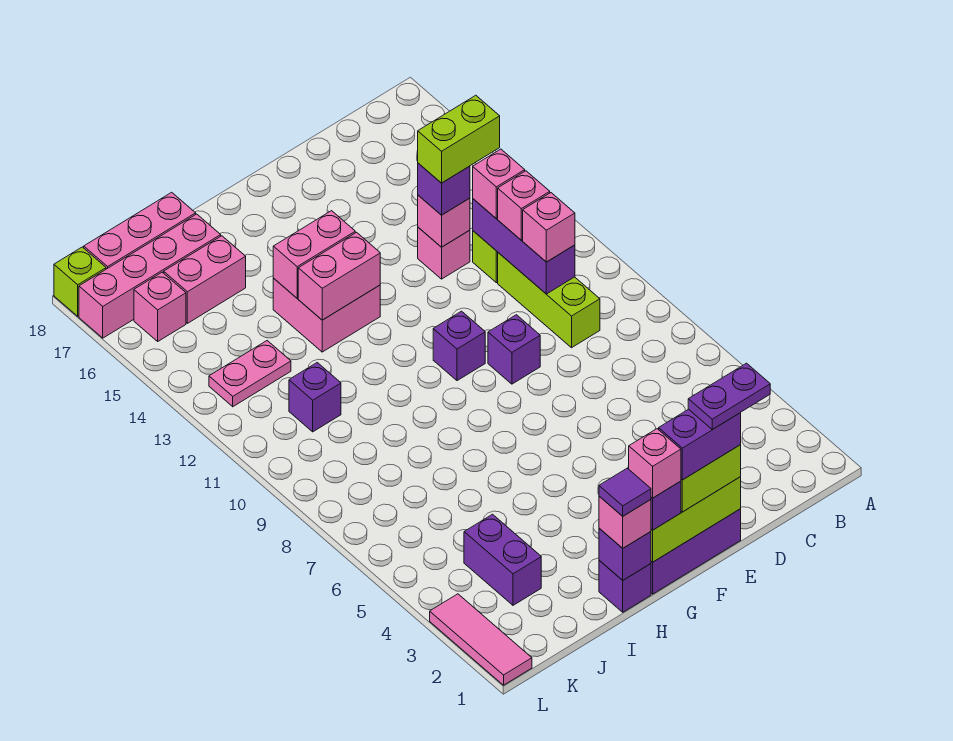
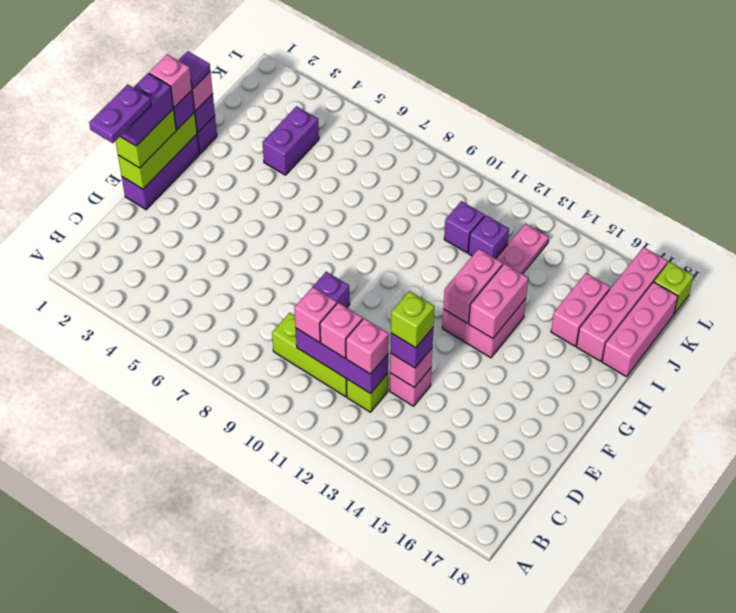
lime brick C13:D13 level 4 -> lime brick D13 level 4
purple brick F10 level 1 -> purple brick J12 level 1
purple brick J3:J4 level 1 -> purple brick I4:J4 level 1
pink brick K16 level 1 -> none
pink tile L1:L3 level 1 -> none

